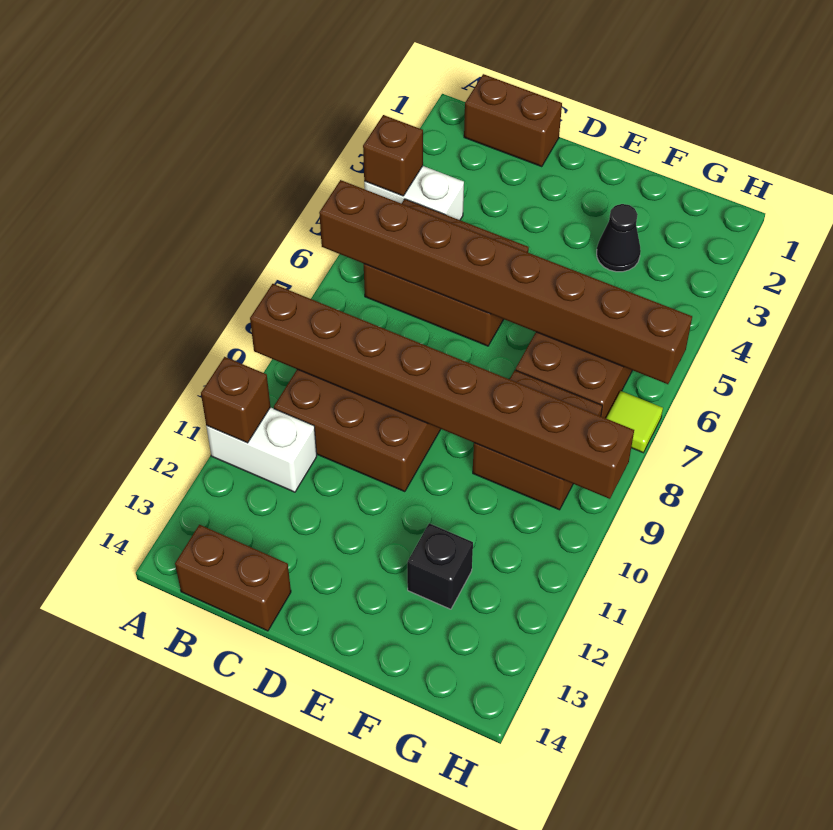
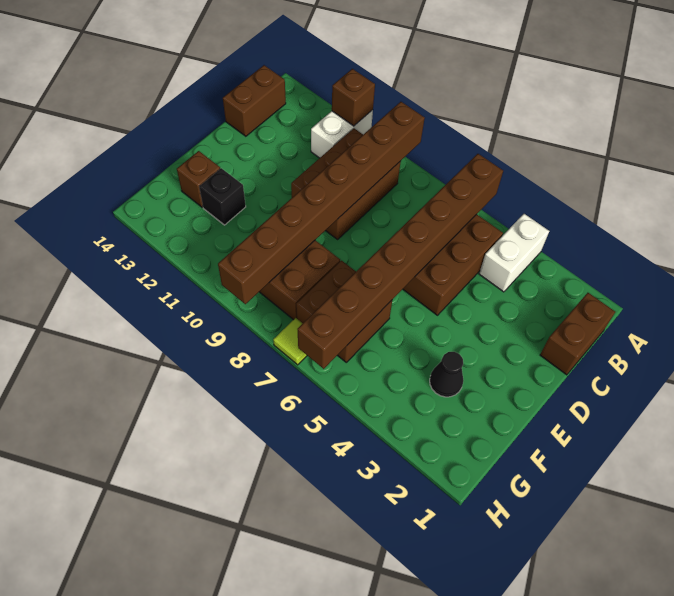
brown brick A4 level 2 -> brown brick F13 level 1

